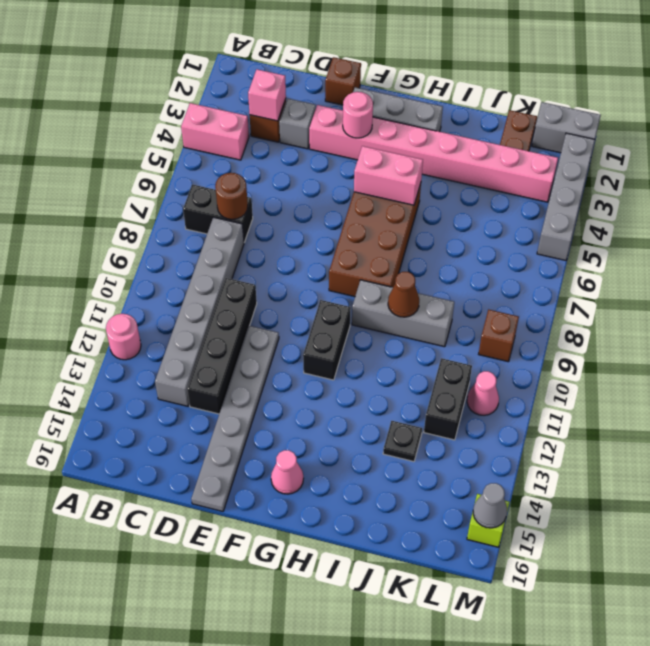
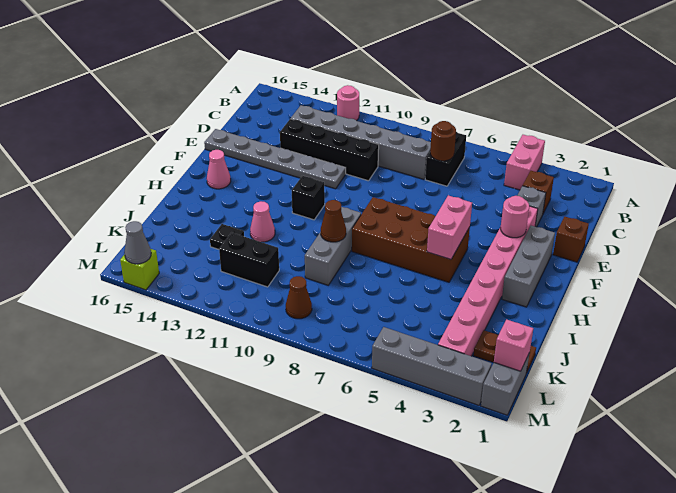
pink brick C3 level 2 -> pink brick L1 level 2
black brick G10:G11 level 1 -> black brick G11 level 1
brown brick L9 level 1 -> brown cone L9 level 1
pink cone L11 level 1 -> pink cone I12 level 1

